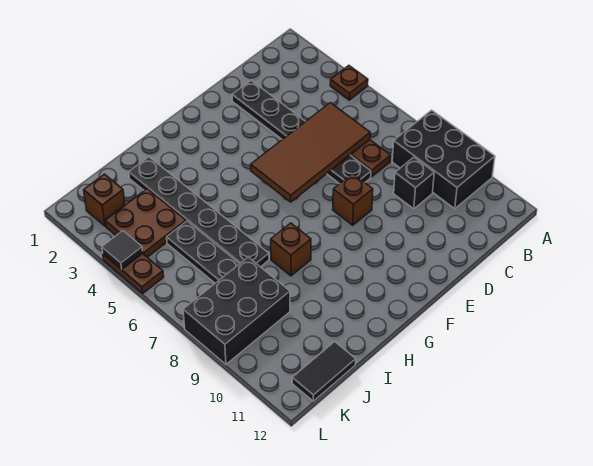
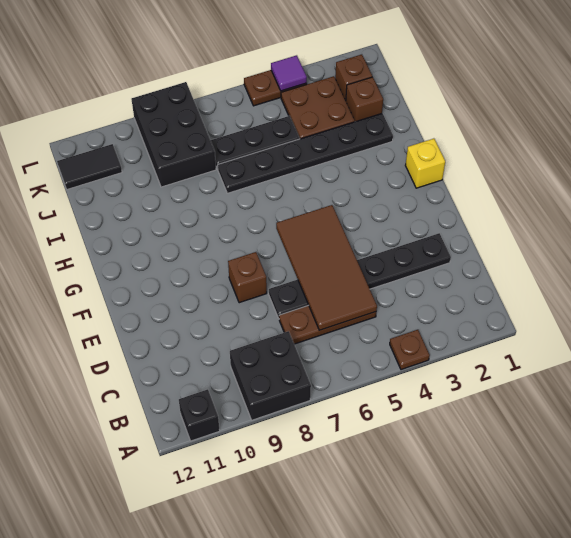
black brick A8:B10 level 1 -> black brick A8:B9 level 1
black brick C9 level 1 -> black brick A11 level 1
none -> yellow brick G1 level 1
brown brick H8 level 1 -> brown brick J2 level 1
black tile J12:K12 level 1 -> black tile K11:K12 level 1
black tile L4 level 2 -> purple tile L4 level 2

